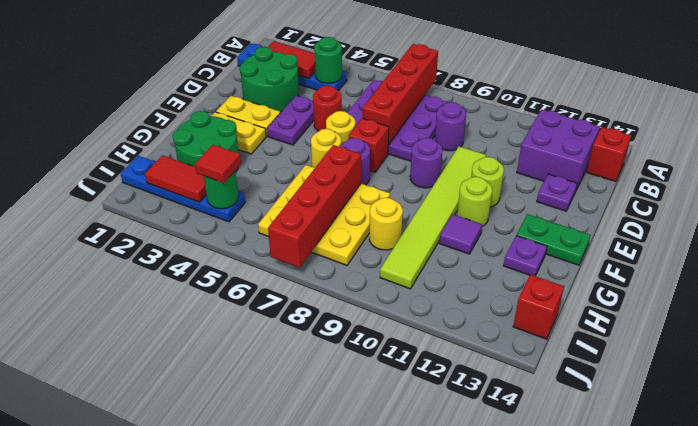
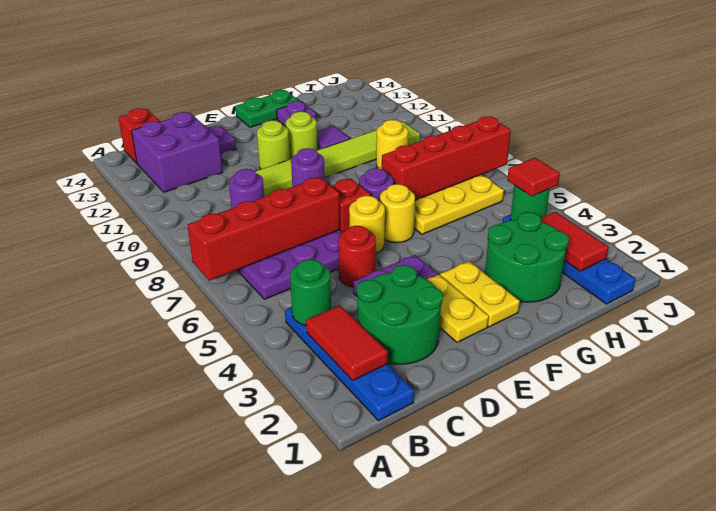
green plate F13:F14 level 1 -> green plate F14:G14 level 1
red brick I14 level 1 -> none

